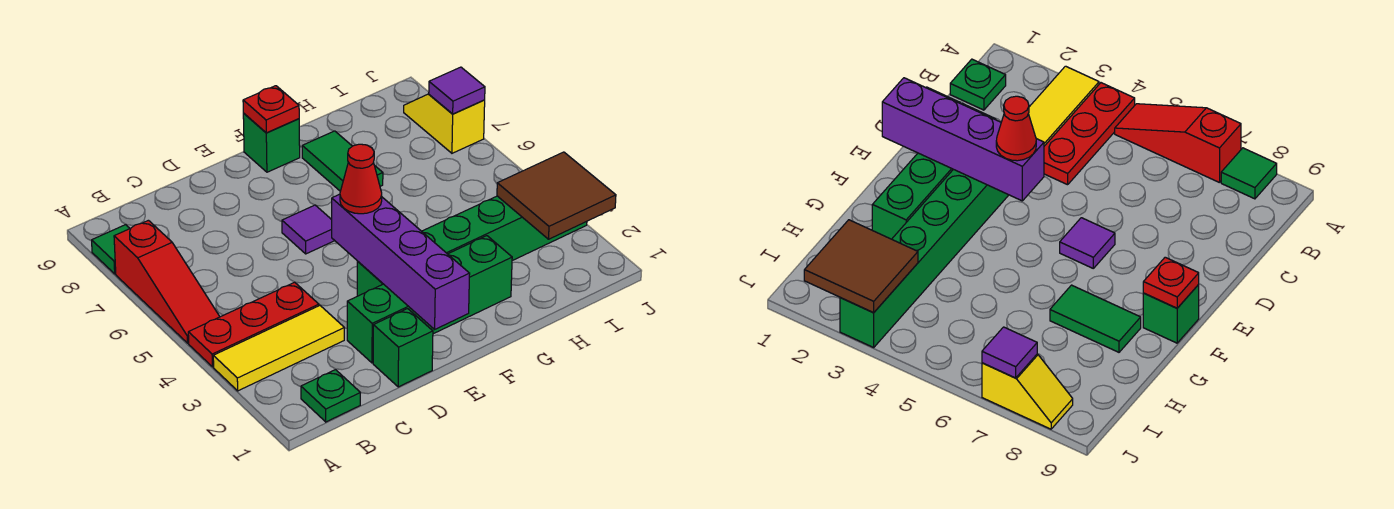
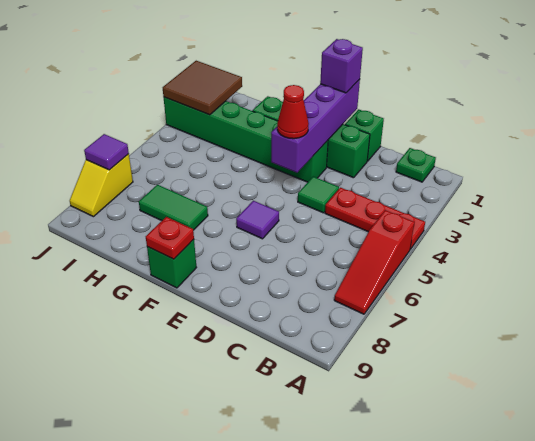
yellow tile A3:C3 level 1 -> none
red slope A5:A7 level 1 top 7 -> red slope A5:A7 level 1 top 5
green tile A8 level 1 -> green tile D4 level 1
none -> purple brick E1 level 3
green tile G7:G8 level 1 -> green tile G7:H7 level 1

